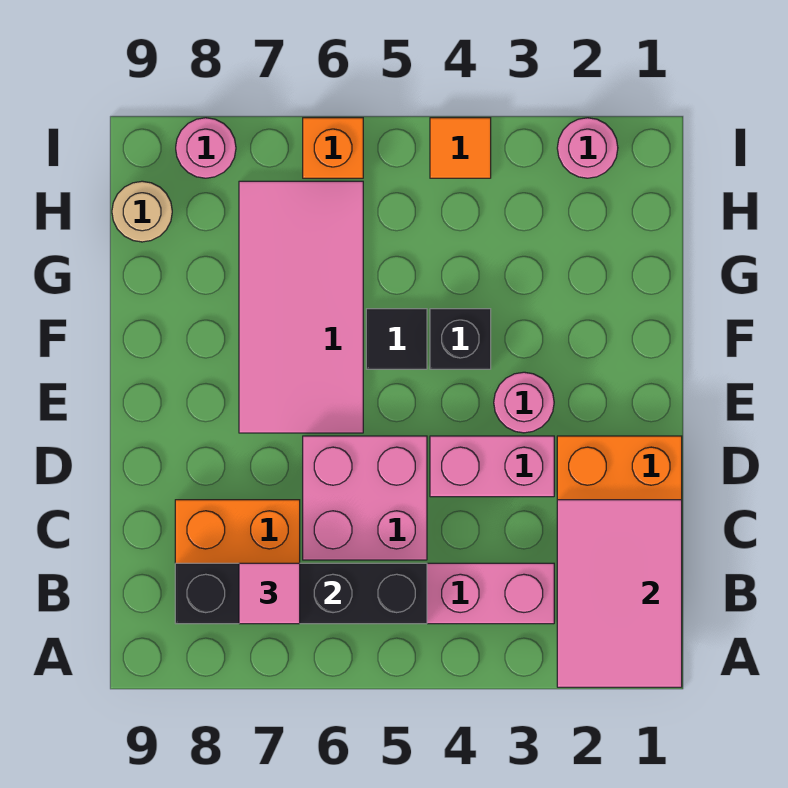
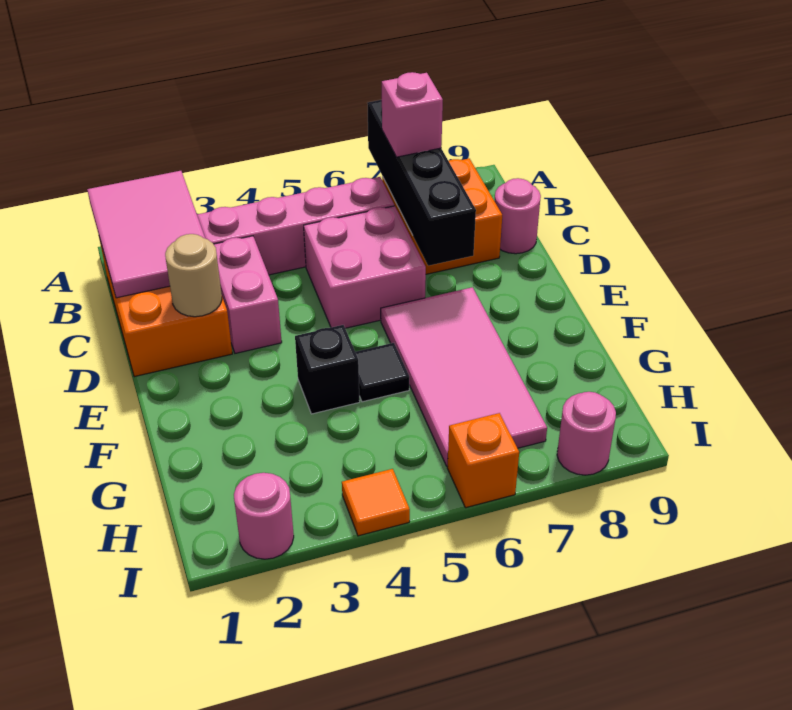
black brick B5:B8 level 2 -> black brick A7:D7 level 2
pink tile B7 level 3 -> pink brick B7 level 3
pink brick D3:D4 level 1 -> pink brick C3:D3 level 1
pink round brick E3 level 1 -> pink round brick C9 level 1
tan round brick H9 level 1 -> tan round brick D2 level 2

